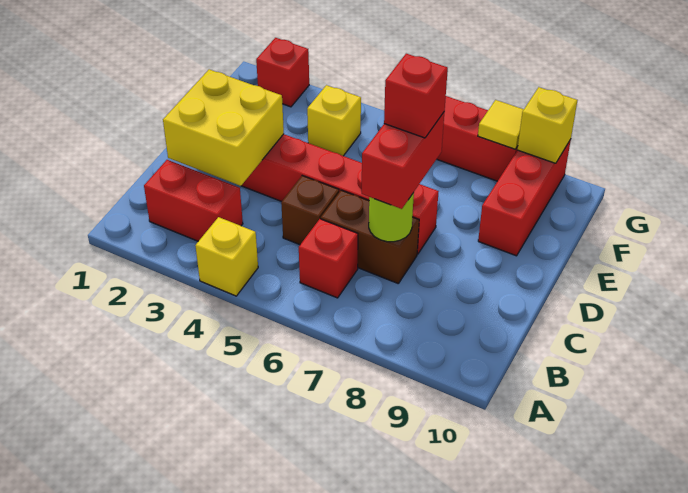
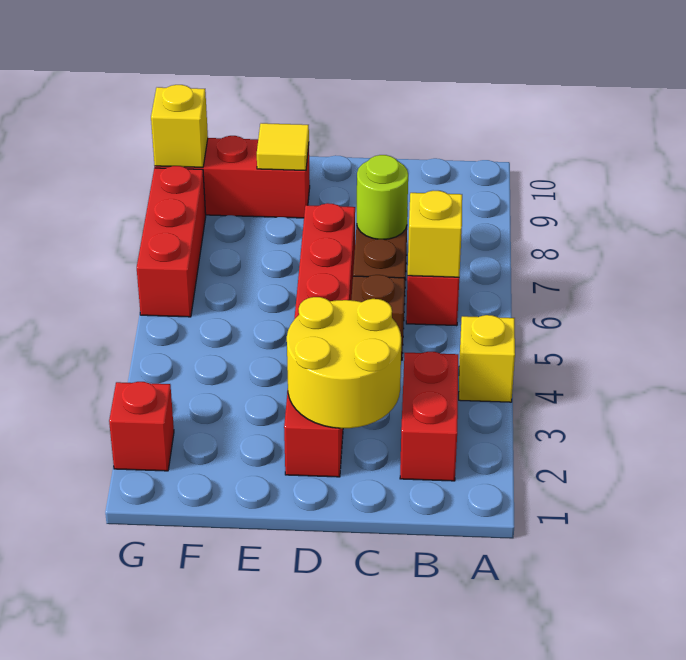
yellow brick C2:D3 level 2 -> yellow round brick C2:D3 level 2
red brick C7:D7 level 3 -> none
red brick D7 level 4 -> none
yellow brick F4 level 1 -> yellow brick B6 level 2
yellow tile G8 level 2 -> yellow tile E9 level 2

